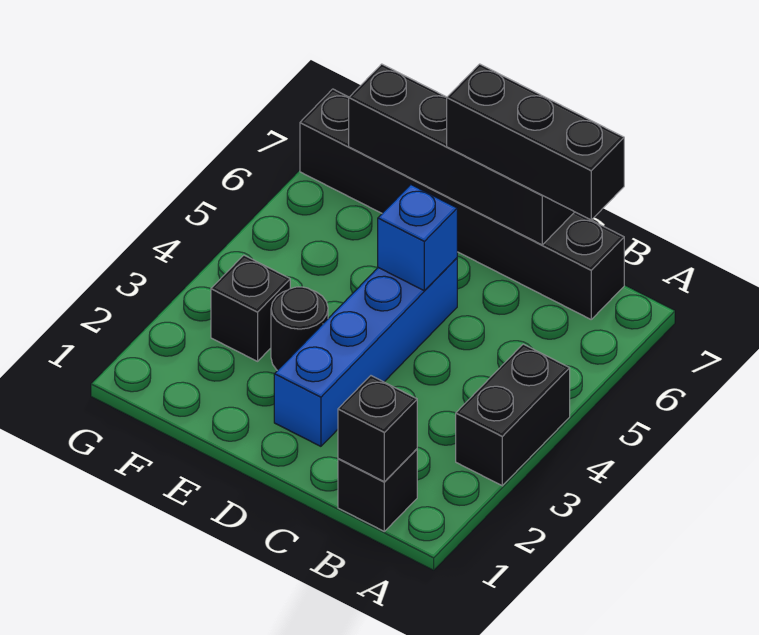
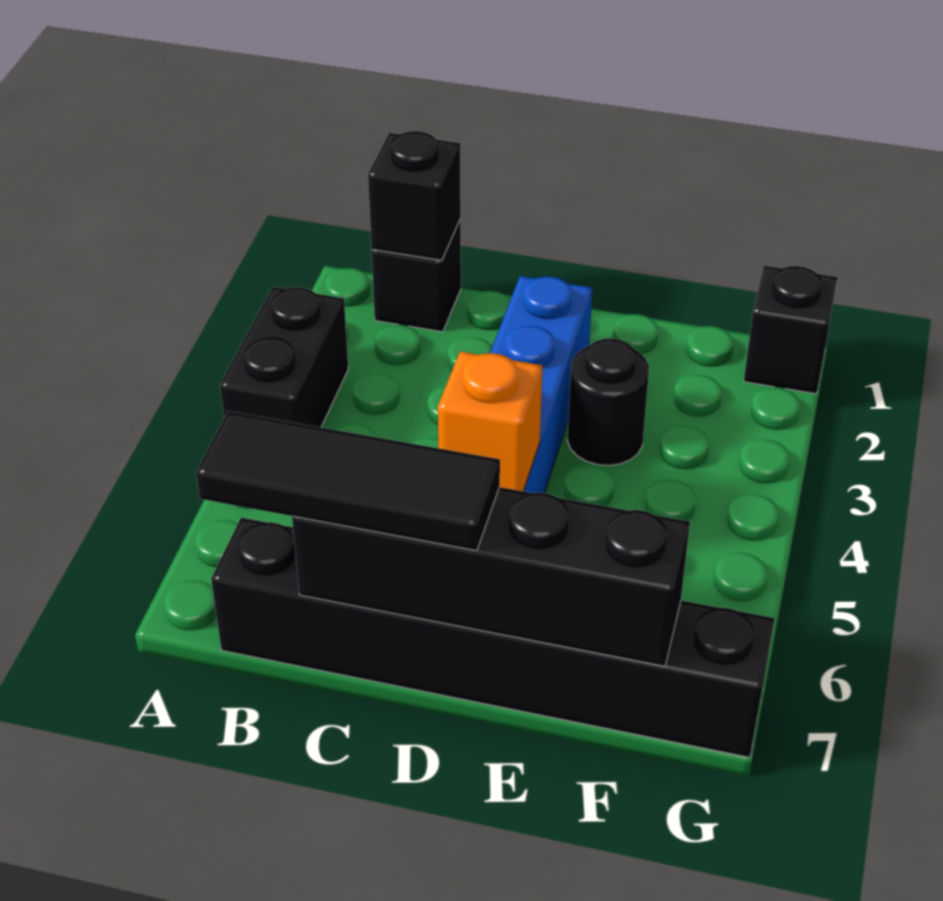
black brick B7:D7 level 3 -> black tile B7:D7 level 3
blue brick D5 level 2 -> orange brick D5 level 2
black brick F3 level 1 -> black brick G1 level 1

